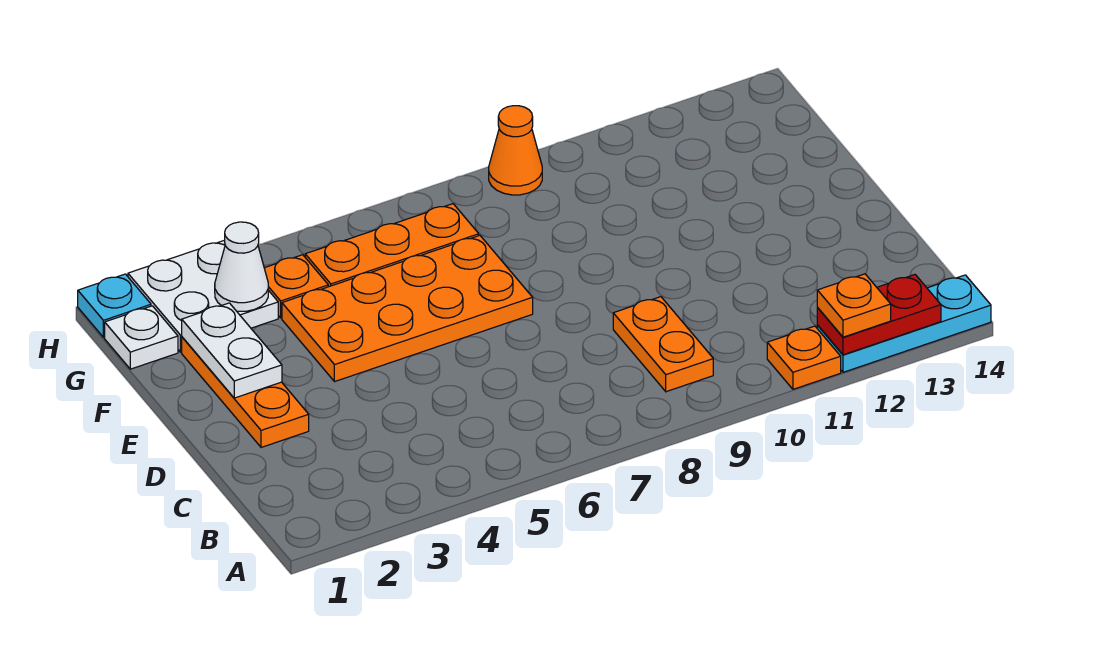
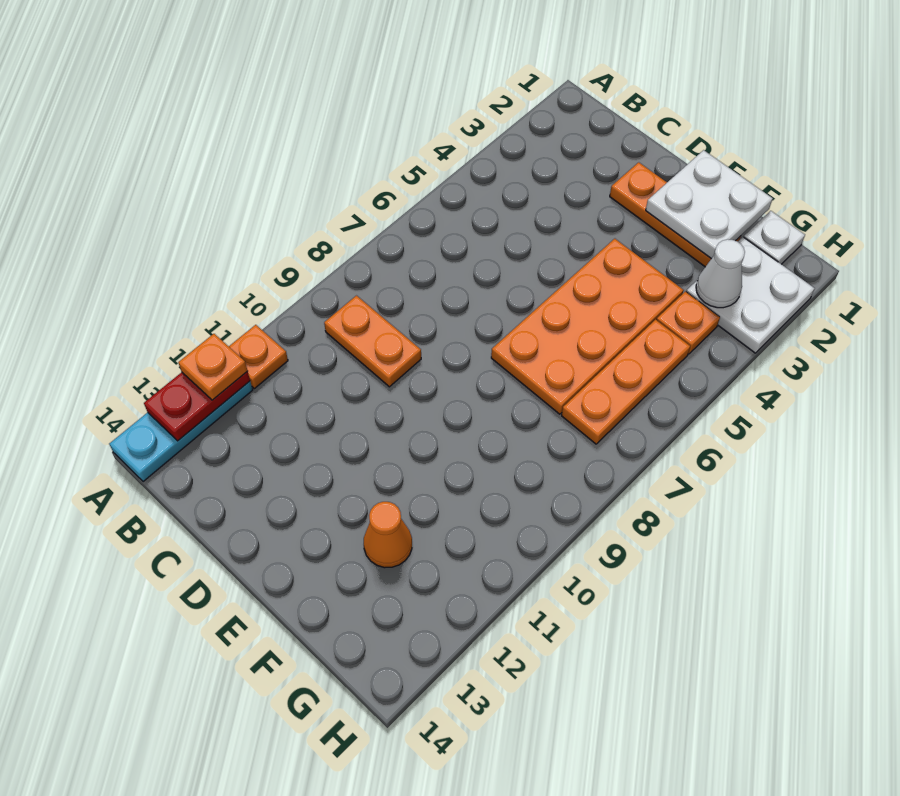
white plate E2:F2 level 2 -> white plate E1:F2 level 2
cyan plate H1 level 1 -> none
orange cone H9 level 1 -> orange cone F12 level 1

